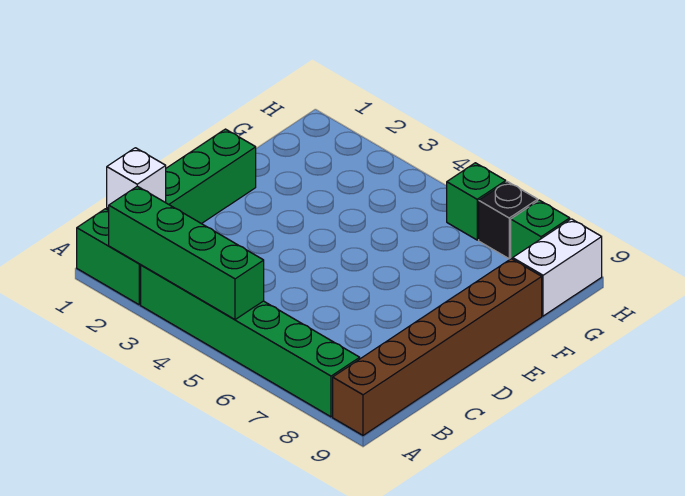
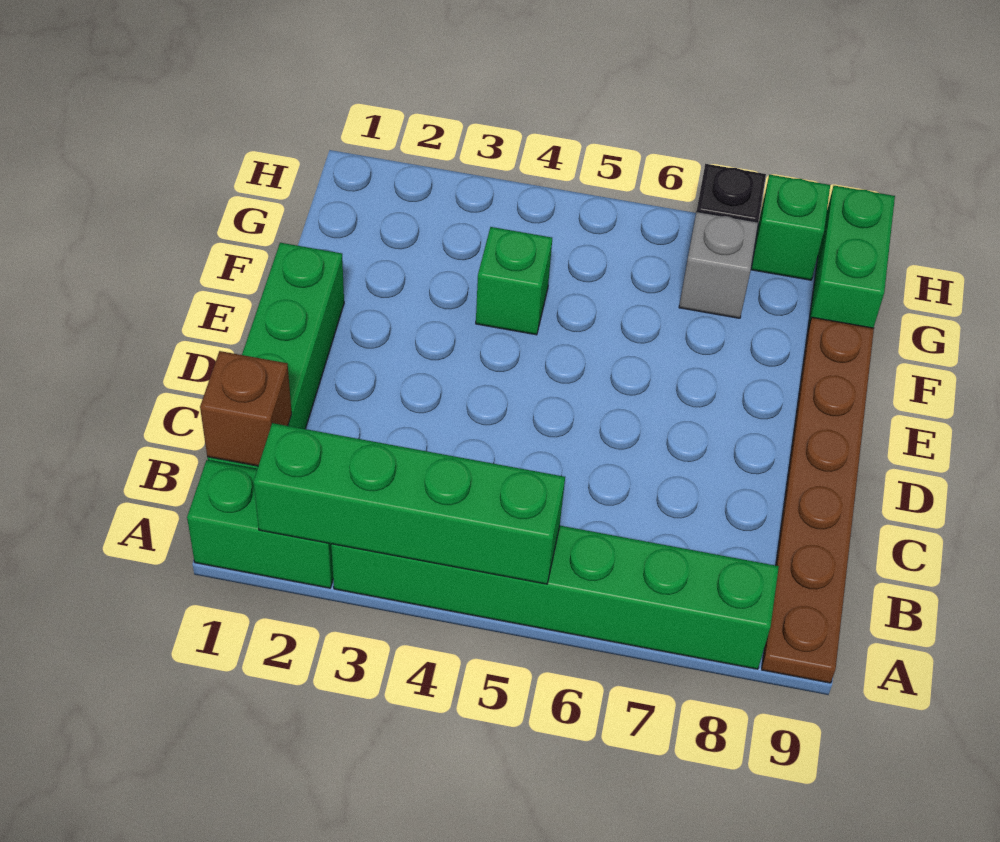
brown brick A9:F9 level 1 -> brown plate A9:F9 level 1
white brick B1 level 2 -> brown brick B1 level 2
none -> grey brick G7 level 1
white brick G9:H9 level 1 -> green brick G9:H9 level 1
green brick H6 level 1 -> green brick F4 level 1

